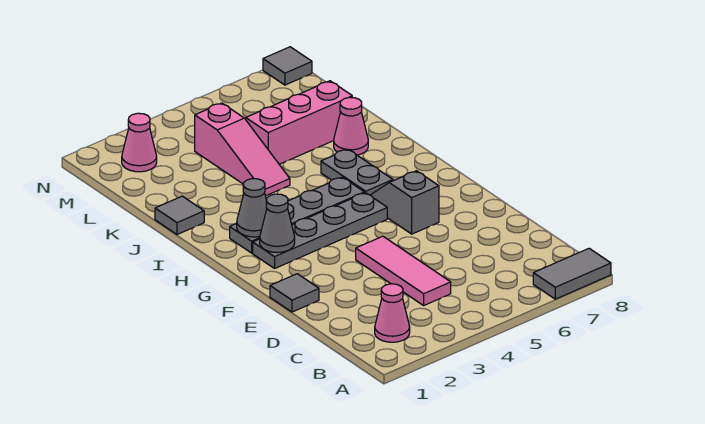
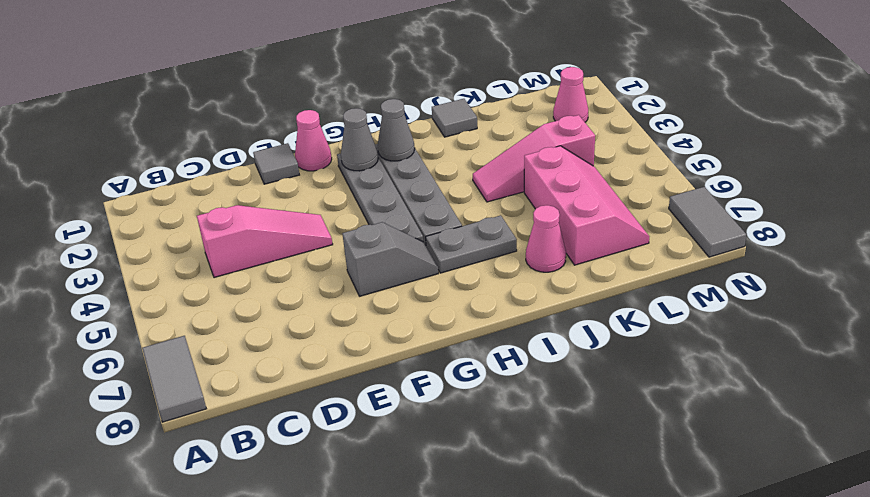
pink cone B2 level 1 -> pink cone F1 level 1
pink tile C4:E4 level 1 -> pink slope C4:E4 level 1 top C
grey tile N8 level 1 -> grey tile N7:N8 level 1

